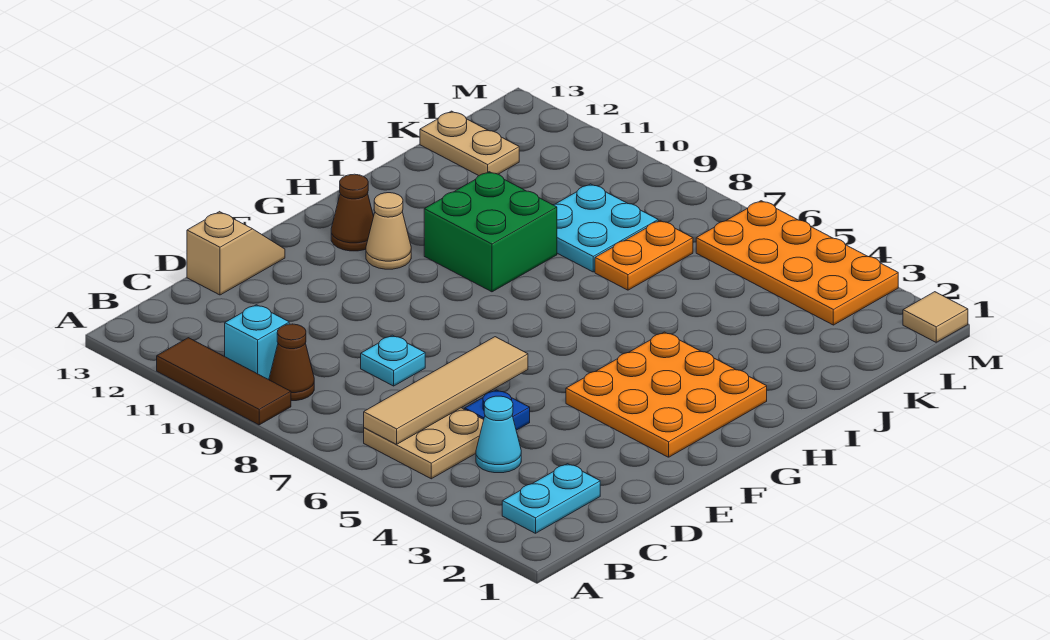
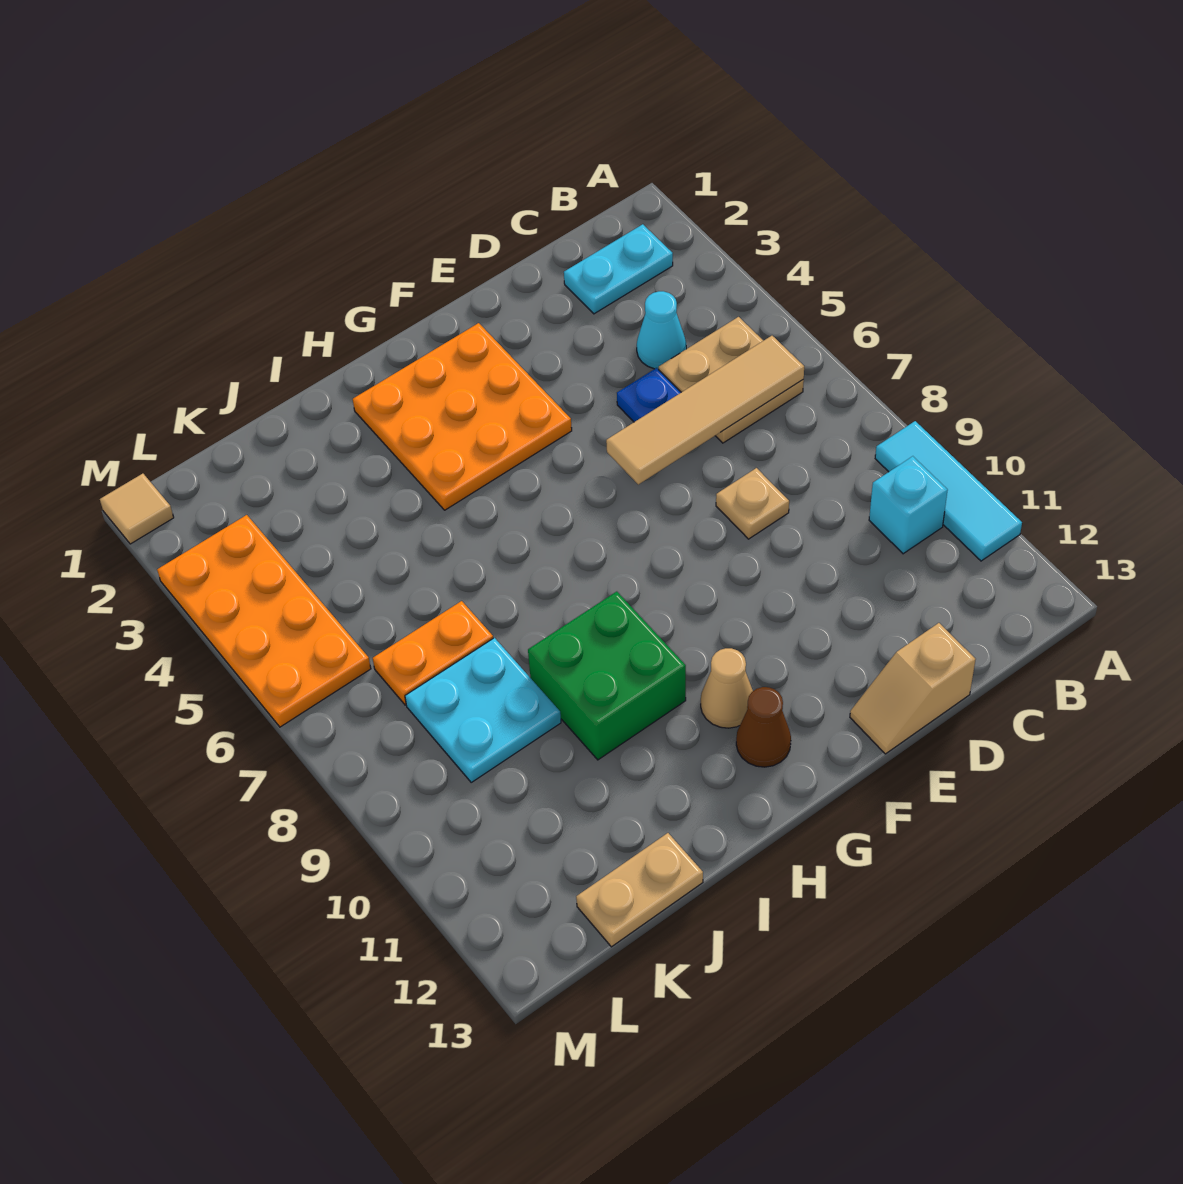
brown tile A9:A11 level 1 -> cyan tile A9:A11 level 1
brown cone B9 level 1 -> none
cyan plate D8 level 1 -> tan plate D8 level 1
tan plate K12:K13 level 1 -> tan plate J13:K13 level 1

